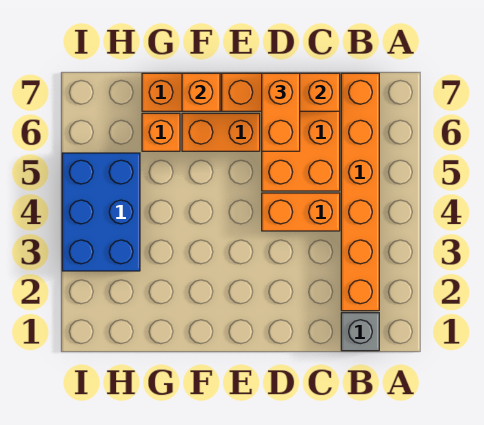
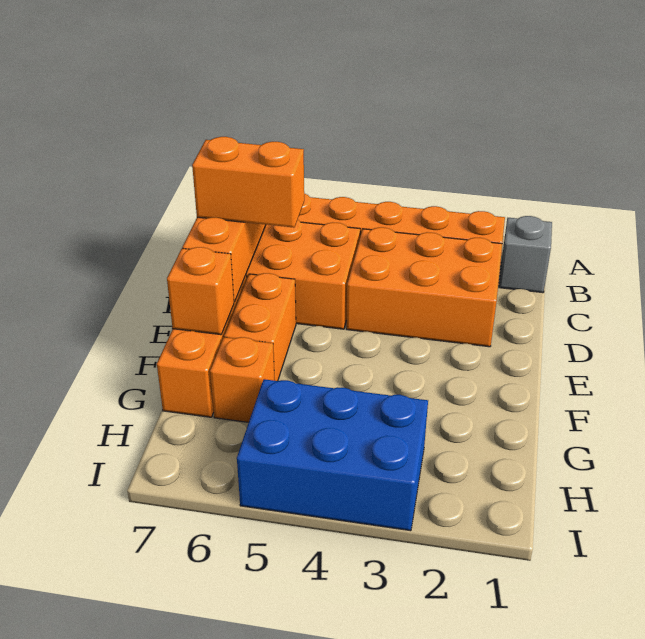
orange brick C4:D4 level 1 -> orange brick C2:D4 level 1

